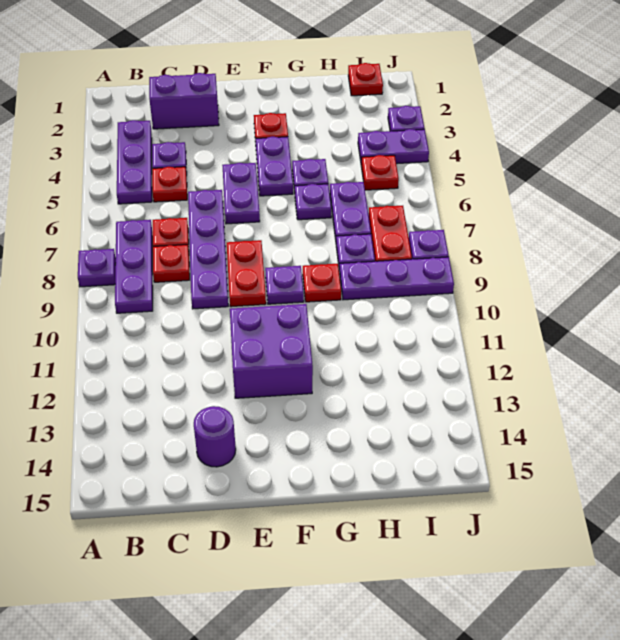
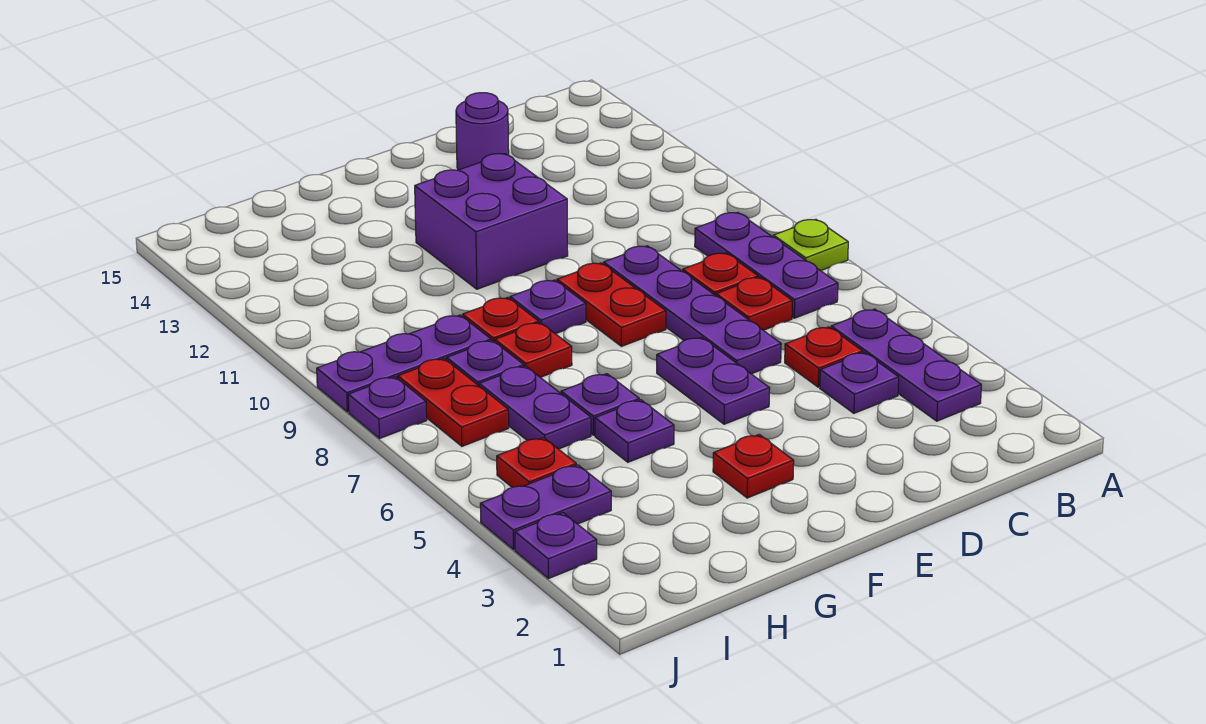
purple plate A8 level 1 -> lime plate A8 level 1
purple brick C2:D2 level 1 -> none
purple plate F4:F5 level 1 -> none
red plate I1 level 1 -> red plate G8 level 1

